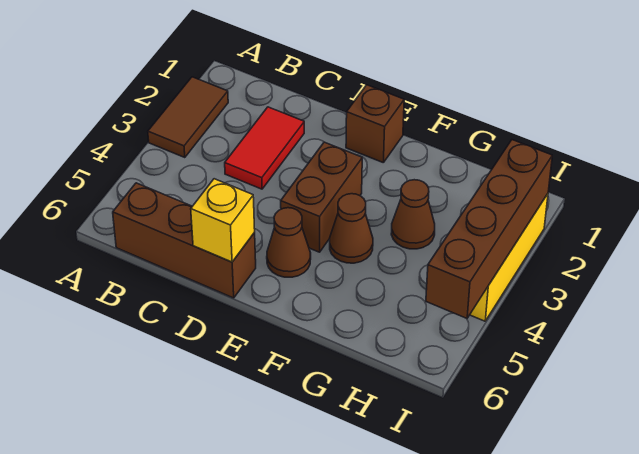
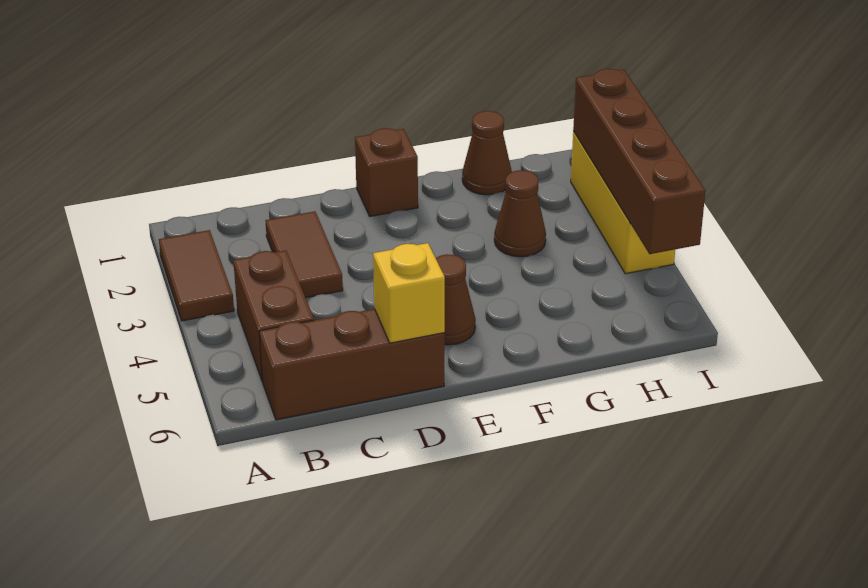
red tile C2:C3 level 1 -> brown tile C2:C3 level 1
brown brick E3:E4 level 1 -> brown brick B4:B5 level 1
brown cone F4 level 1 -> brown cone G1 level 1

